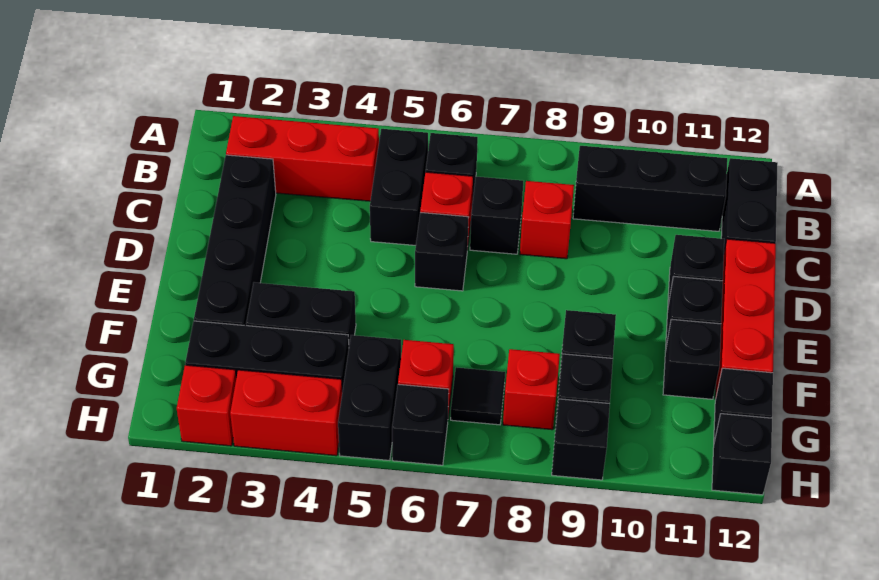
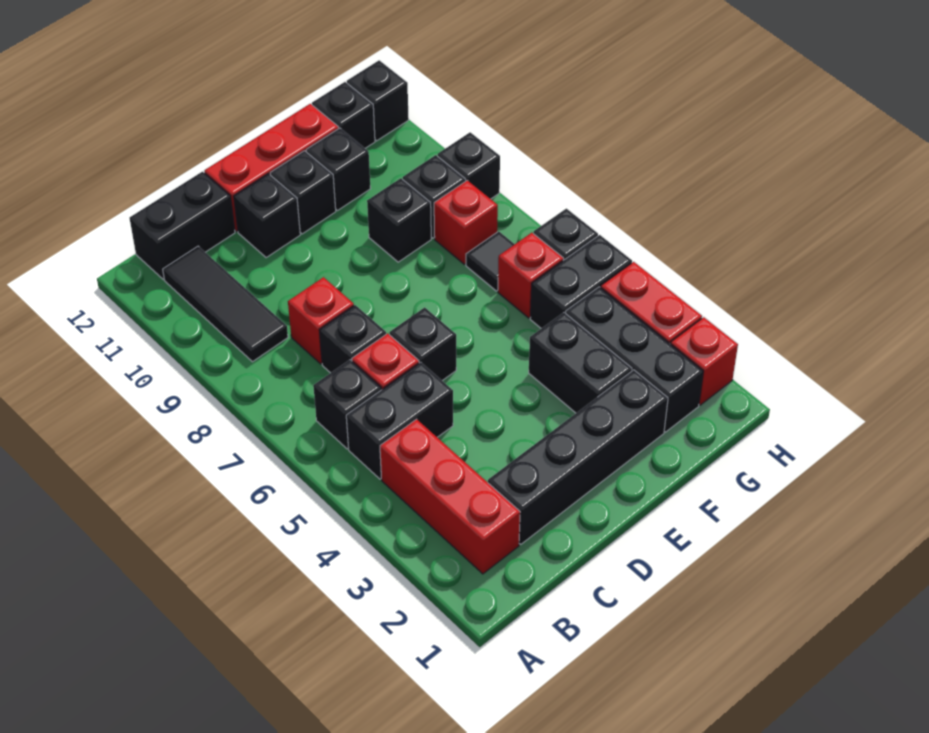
black brick B9:B11 level 1 -> black tile B9:B11 level 1

